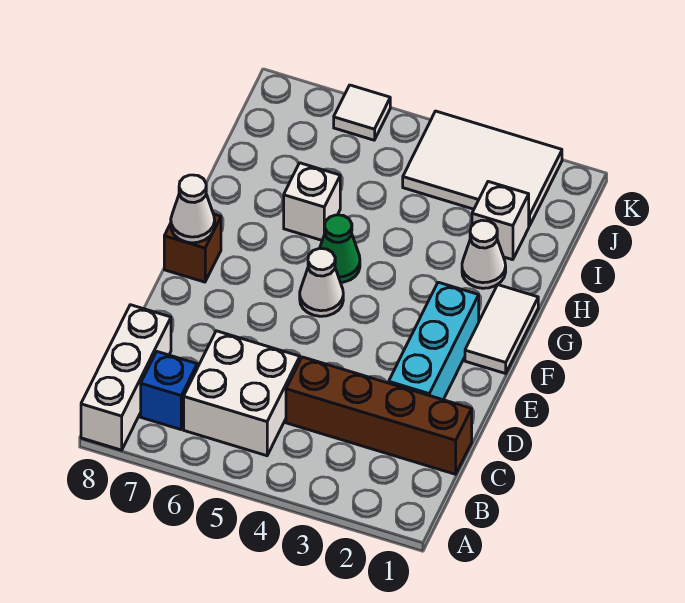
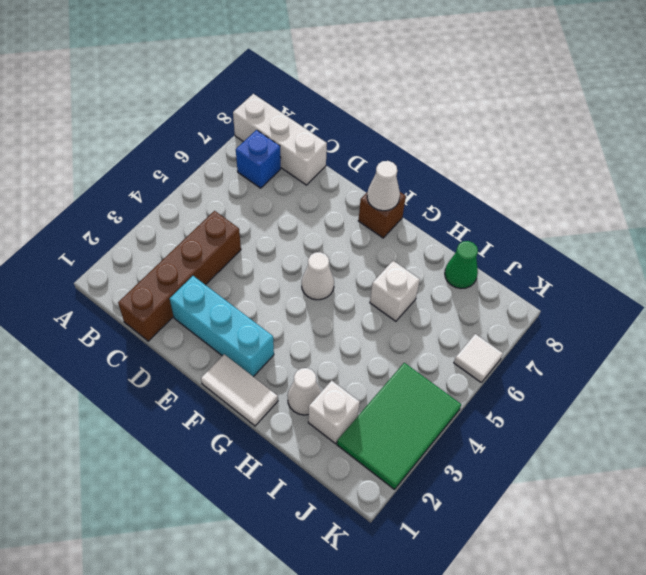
white brick B5:C6 level 1 -> none
green cone G5 level 1 -> green cone I8 level 1
white tile J2:K4 level 1 -> green tile J2:K4 level 1

